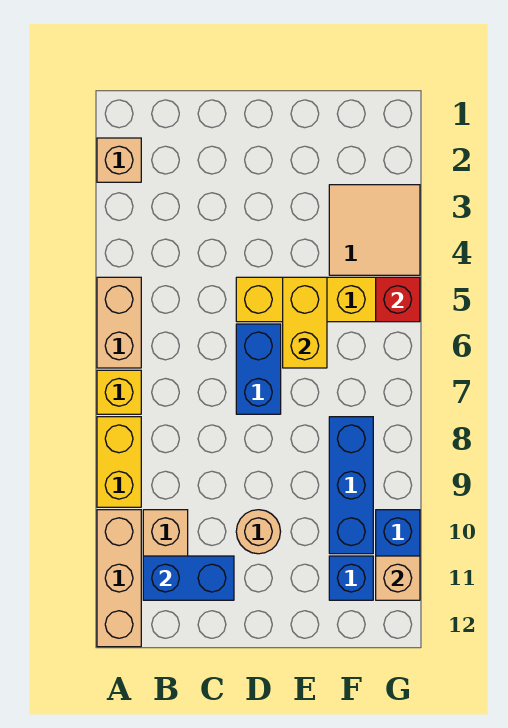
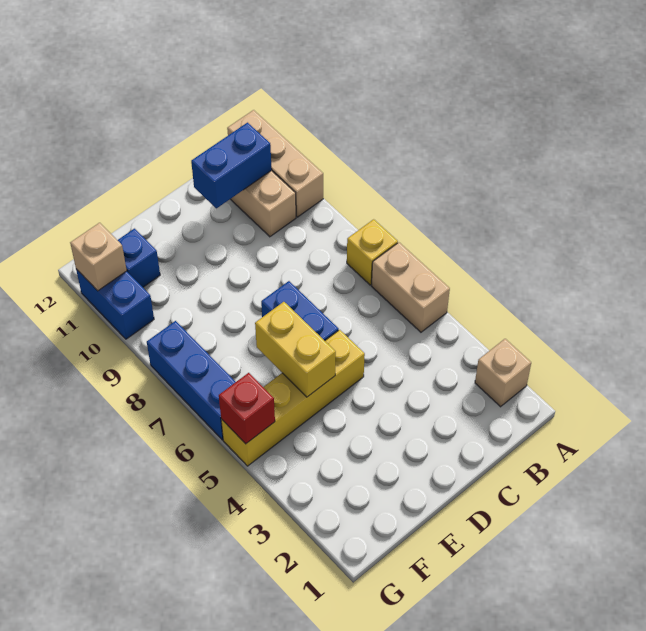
yellow brick A8:A9 level 1 -> none
tan round brick D10 level 1 -> none
tan tile F3:G4 level 1 -> none
blue brick F8:F10 level 1 -> blue brick G6:G8 level 1

